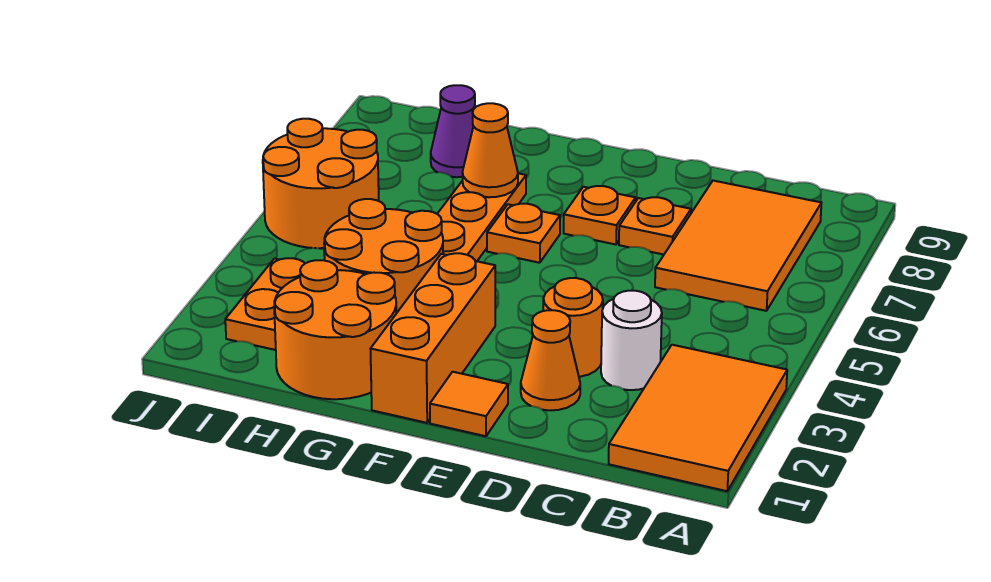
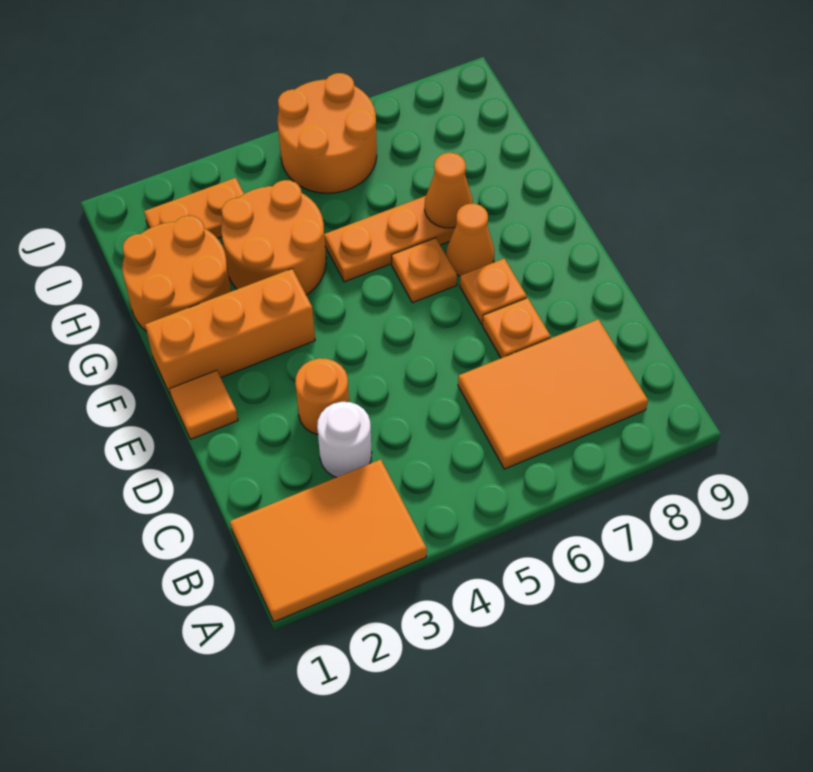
orange cone D2 level 1 -> orange cone F7 level 1
purple cone H8 level 1 -> none

